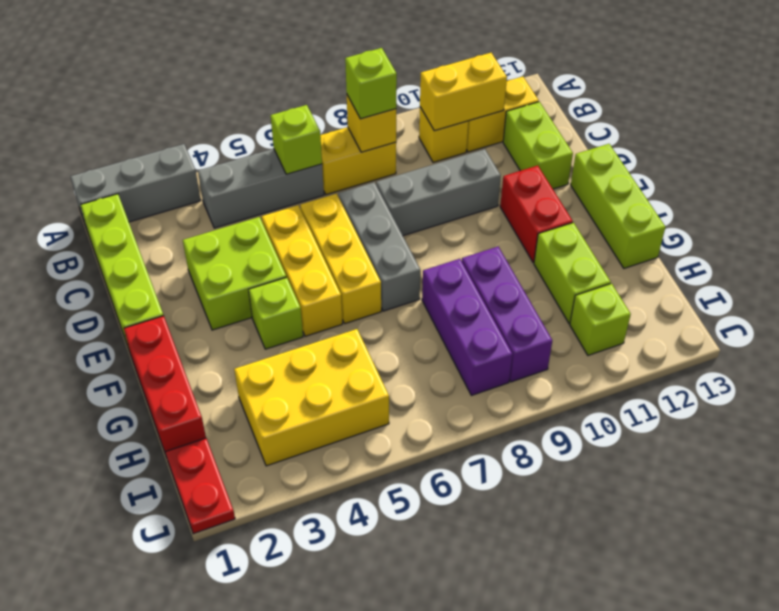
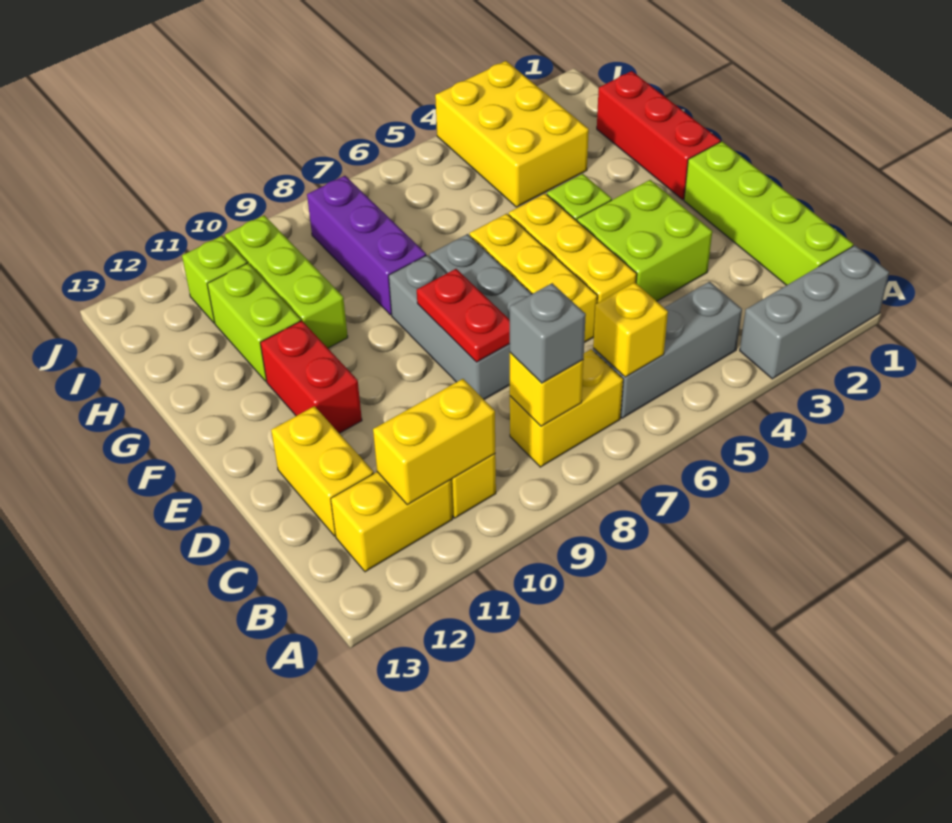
lime brick B6 level 2 -> yellow brick B6 level 2
lime brick B8 level 3 -> grey brick B8 level 3
lime brick C12:D12 level 1 -> yellow brick C12:D12 level 1
grey brick D8:D10 level 1 -> grey brick D8:F8 level 1
lime brick E13:G13 level 1 -> lime brick G10:I10 level 1
purple brick G9:I9 level 1 -> none
yellow brick H3:I5 level 1 -> yellow brick H3:J4 level 1
red plate I1:J1 level 1 -> red plate D8:E8 level 2

